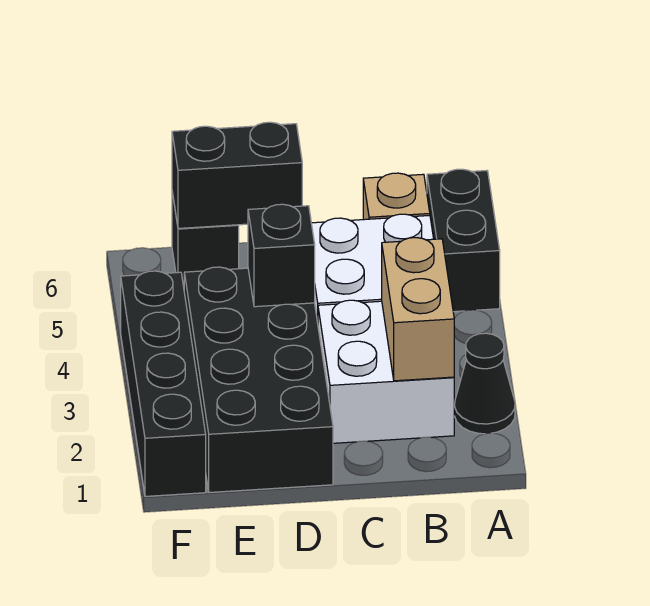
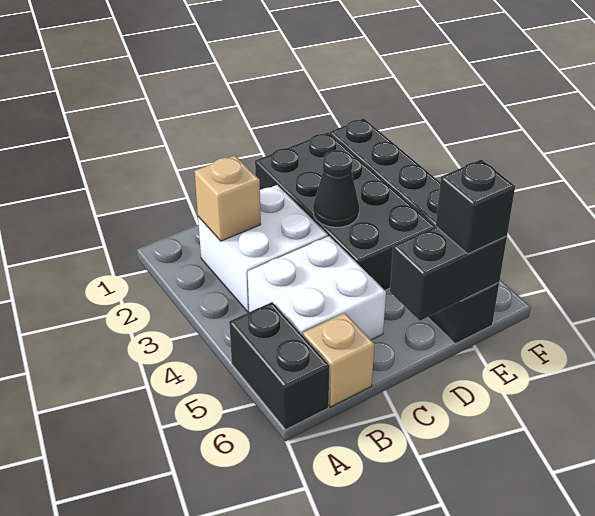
black cone A2 level 1 -> black cone D3 level 2
tan brick B2:B3 level 2 -> tan brick B2 level 2
black brick D4 level 2 -> black brick E6 level 3

